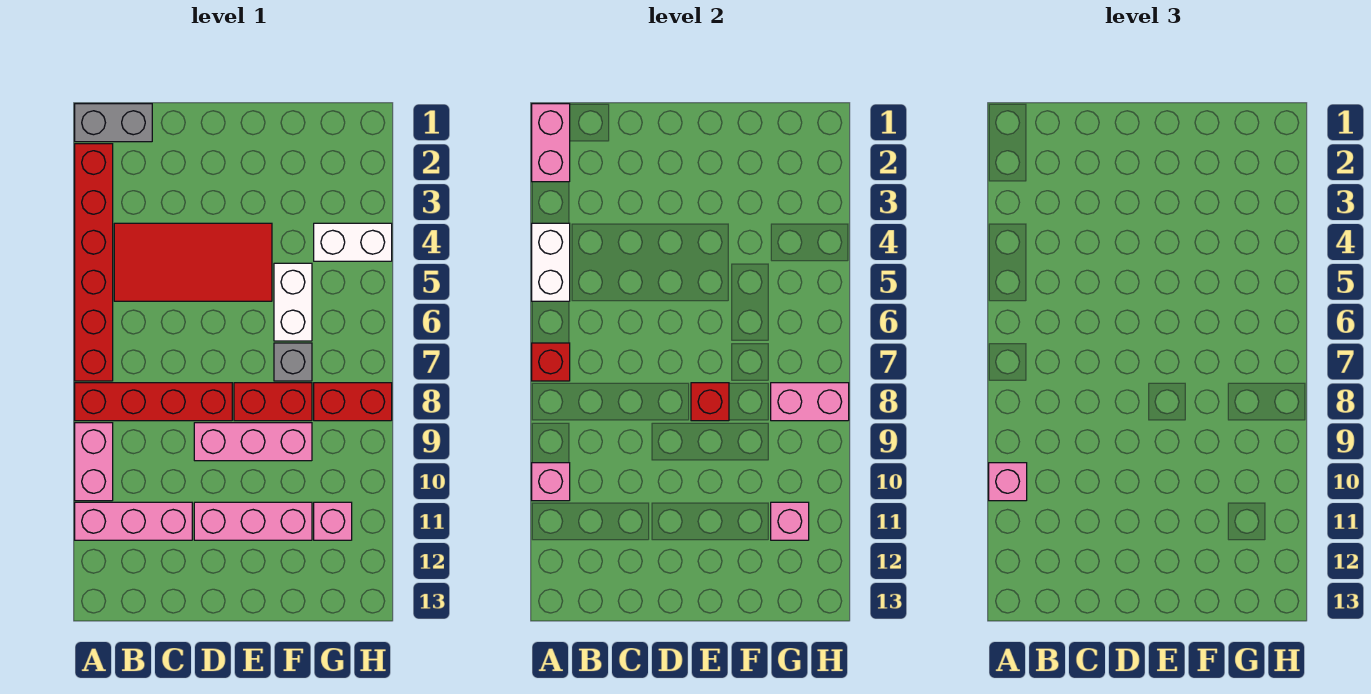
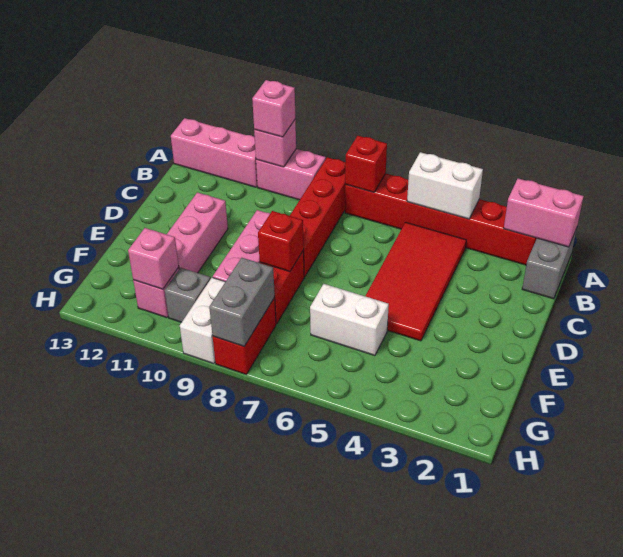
pink brick A11:C11 level 1 -> pink brick A11:A13 level 1
grey brick F7 level 1 -> grey brick G10 level 1
white brick G4:H4 level 1 -> white brick G9:H9 level 1
pink brick G8:H8 level 2 -> grey brick G8:H8 level 2

